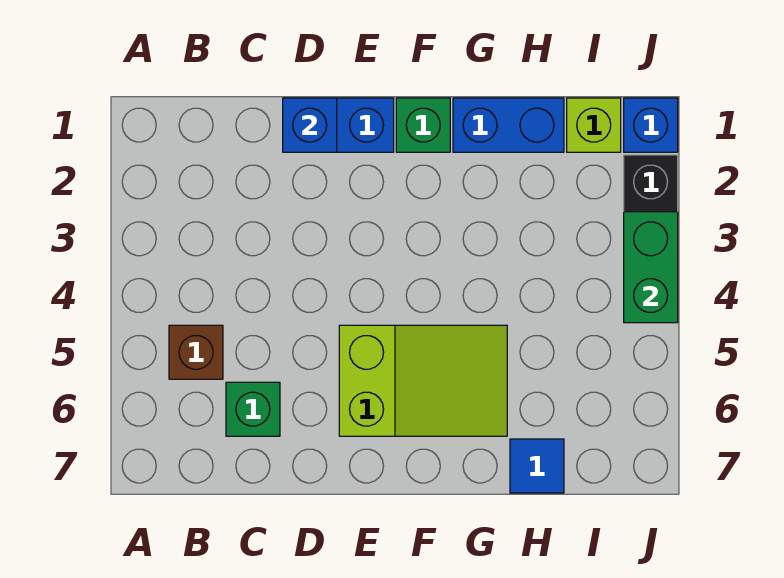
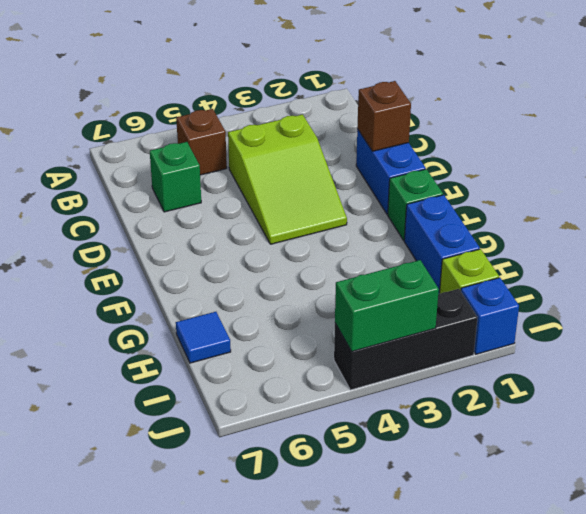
blue brick D1 level 2 -> brown brick D1 level 2
lime slope E5:G6 level 1 top E -> lime slope C3:E4 level 1 top C

